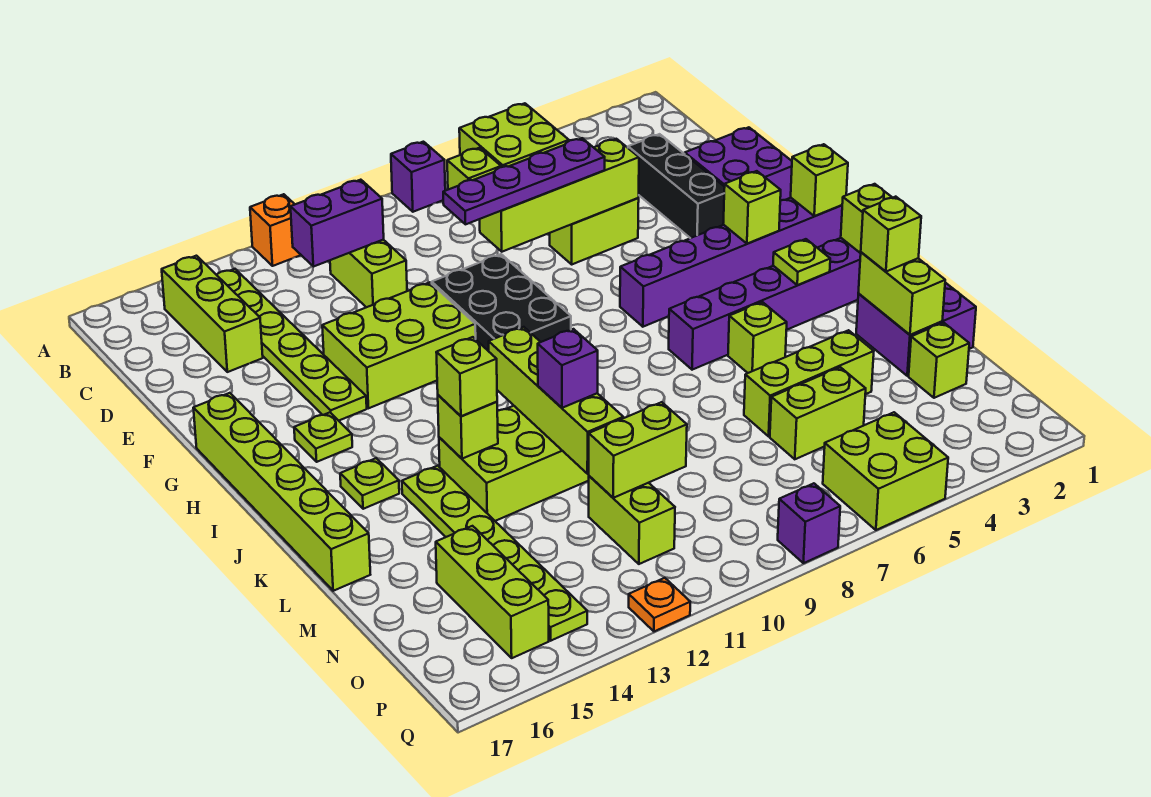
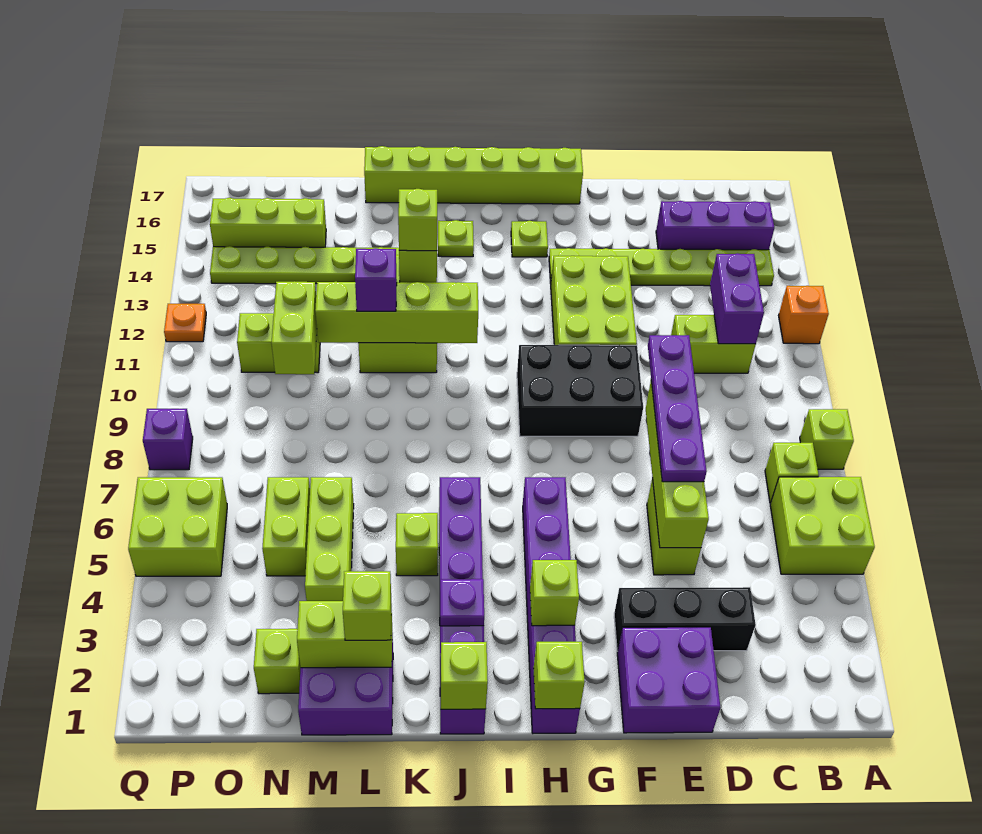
purple brick A8 level 1 -> lime brick A8 level 1
lime brick B15:D15 level 1 -> purple brick B15:D15 level 1
lime plate J3 level 2 -> purple plate J3 level 2

